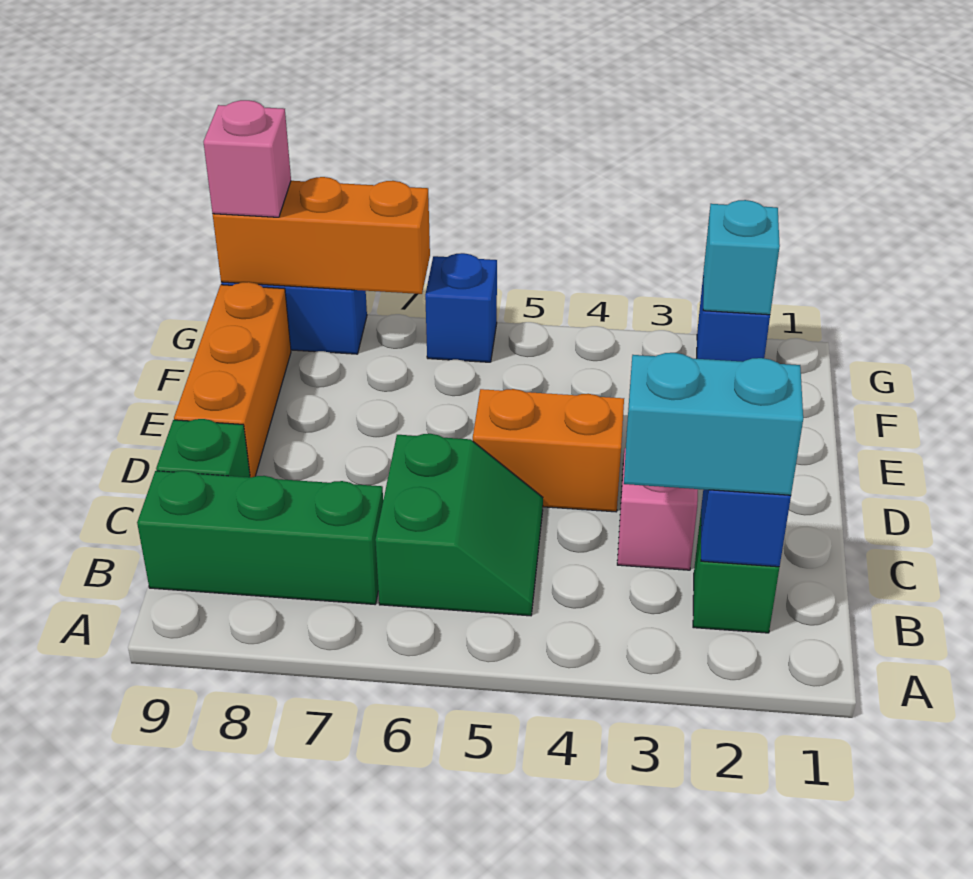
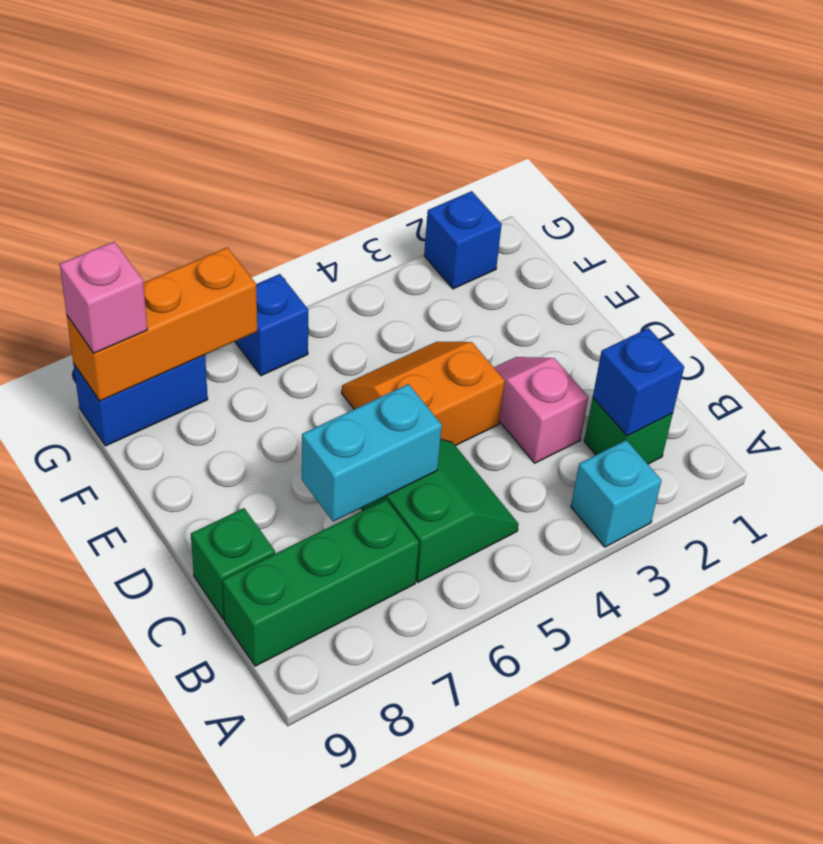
cyan brick B2:B3 level 3 -> cyan brick C6:C7 level 2
orange brick D9:F9 level 1 -> none
cyan brick G2 level 2 -> cyan brick A3 level 1

